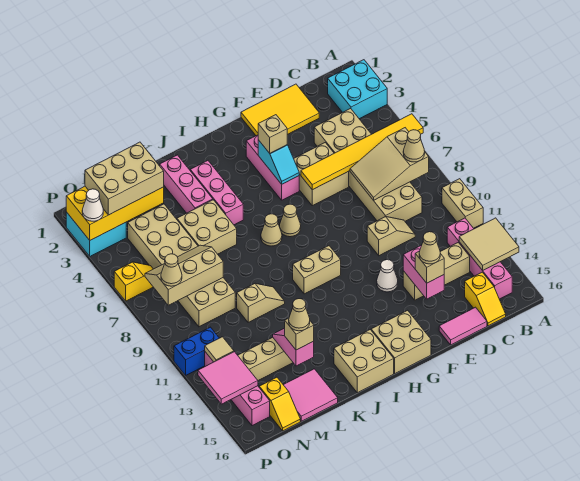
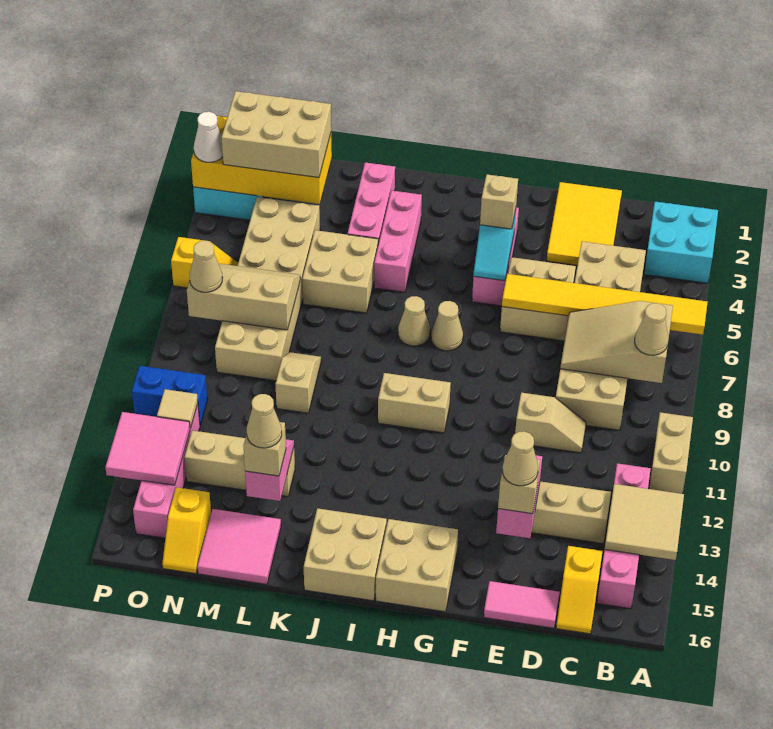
yellow tile D1:F2 level 1 -> yellow tile D1:E3 level 1
white cone F12 level 1 -> none
tan slope K10:L10 level 1 top L -> tan slope L9:L10 level 1 top 10

